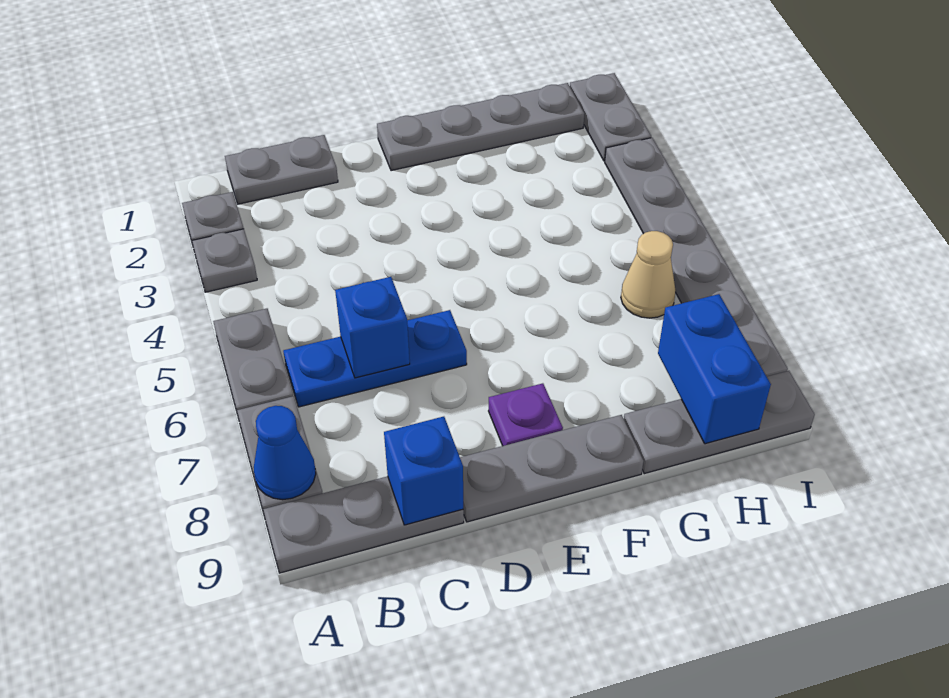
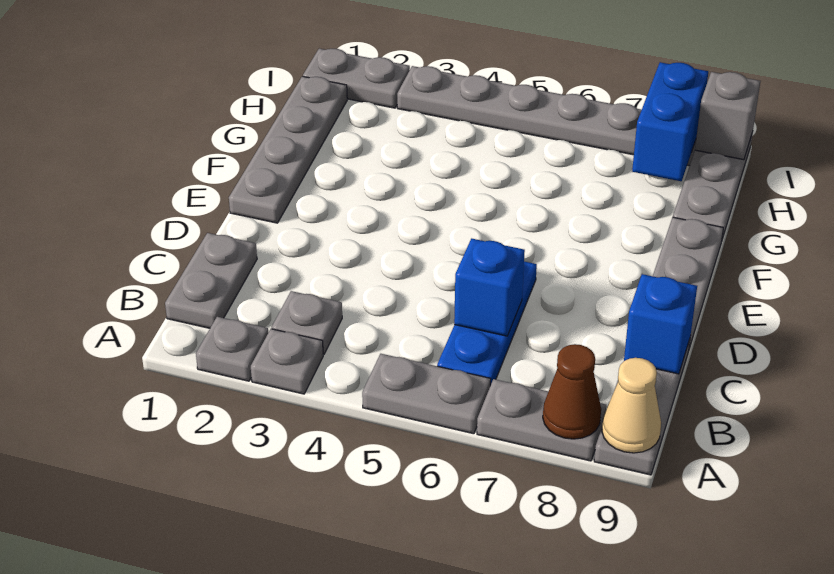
blue cone A8 level 2 -> brown cone A8 level 2
none -> grey plate B3 level 1
purple plate E8 level 1 -> none
tan cone H6 level 1 -> tan cone A9 level 2
blue brick H8:H9 level 2 -> blue brick H8:I8 level 2
none -> grey brick I9 level 2

